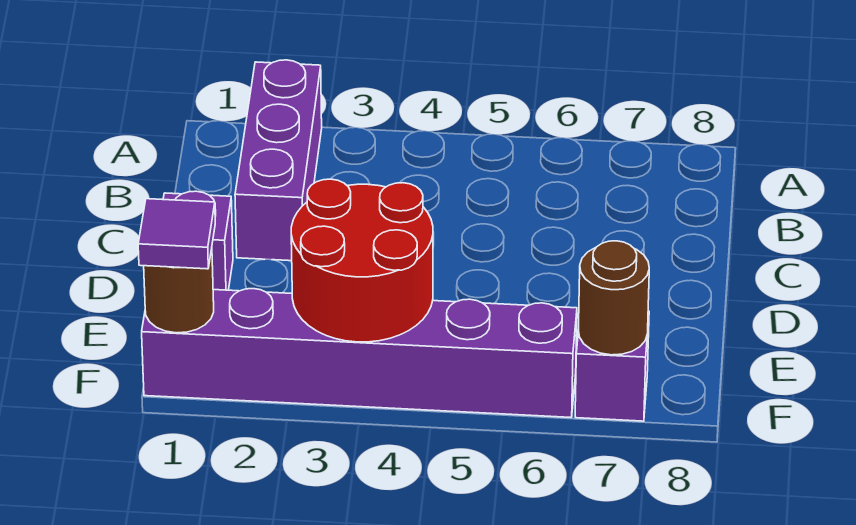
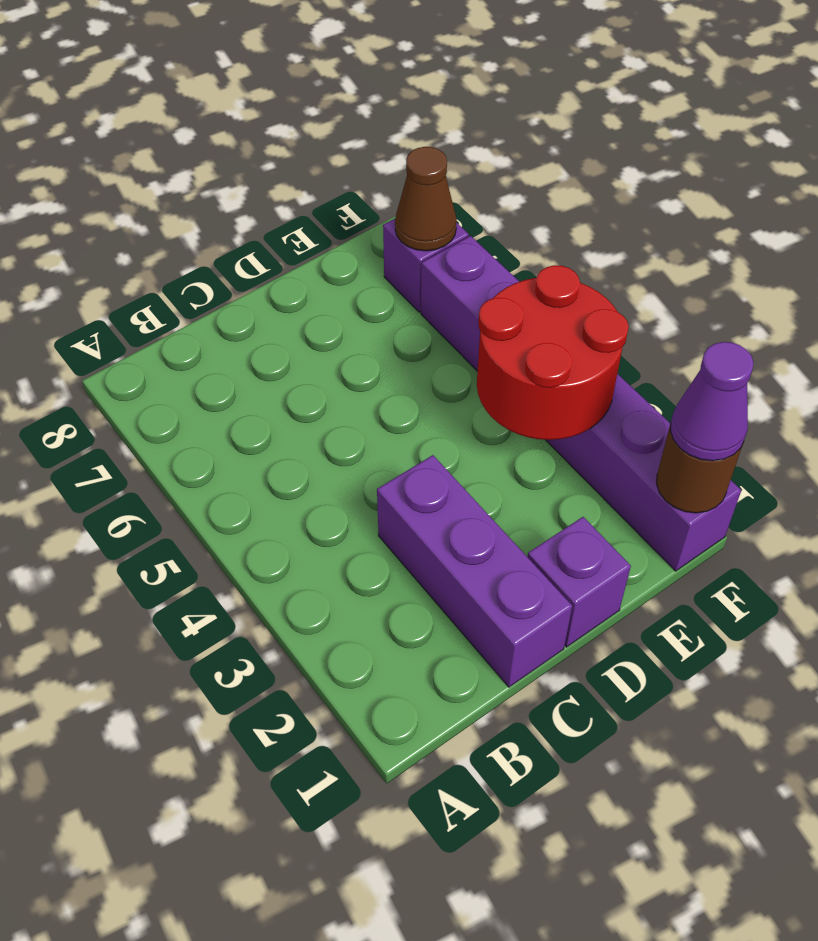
purple brick A2:C2 level 1 -> purple brick C1:C3 level 1
purple tile F1 level 3 -> purple cone F1 level 3
brown round brick F7 level 2 -> brown cone F7 level 2

